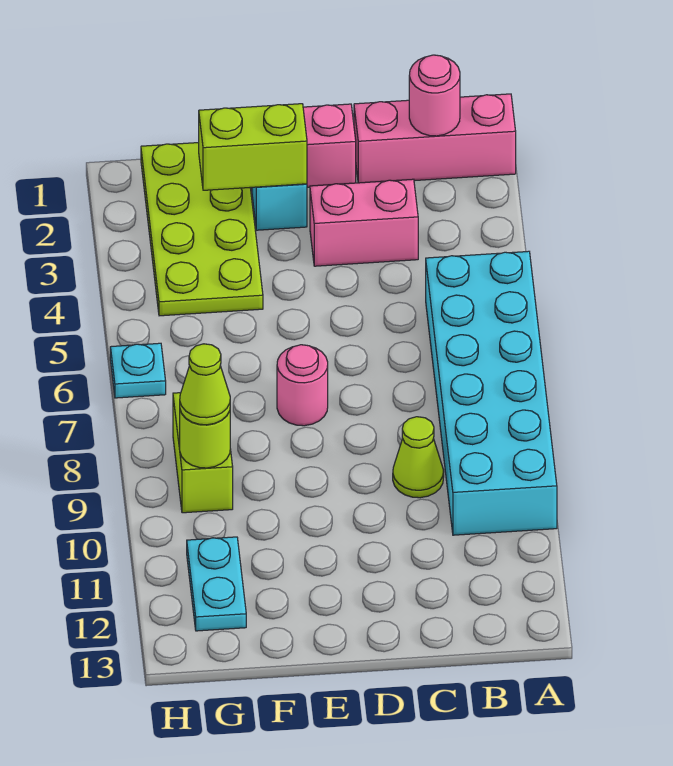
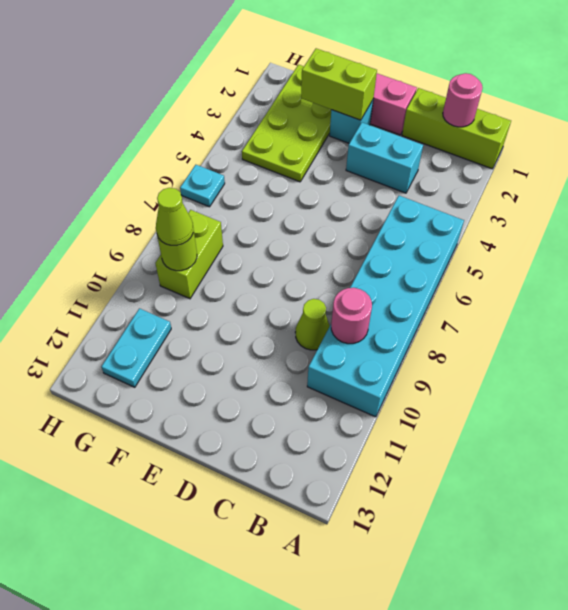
pink brick A1:C1 level 1 -> lime brick A1:C1 level 1
pink brick C3:D3 level 1 -> cyan brick C3:D3 level 1
pink round brick E7 level 1 -> pink round brick B9 level 2

